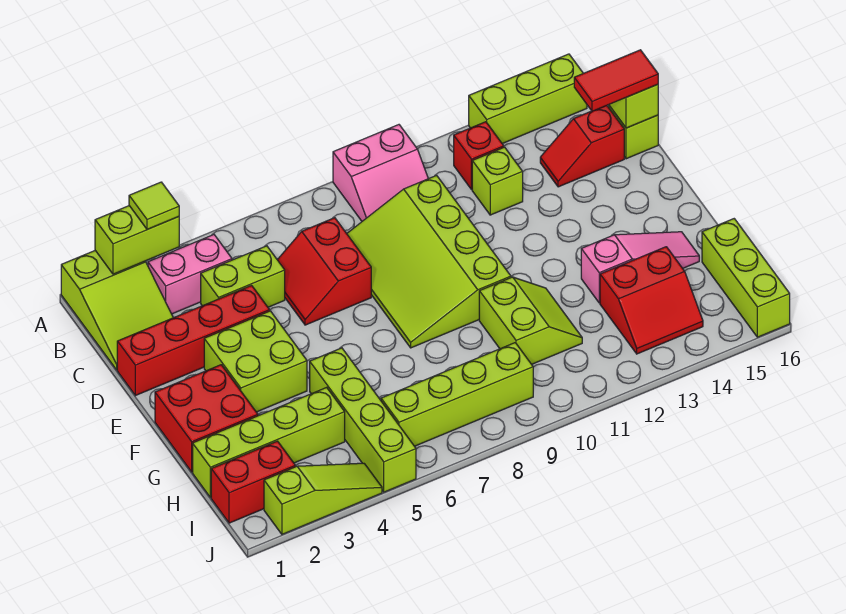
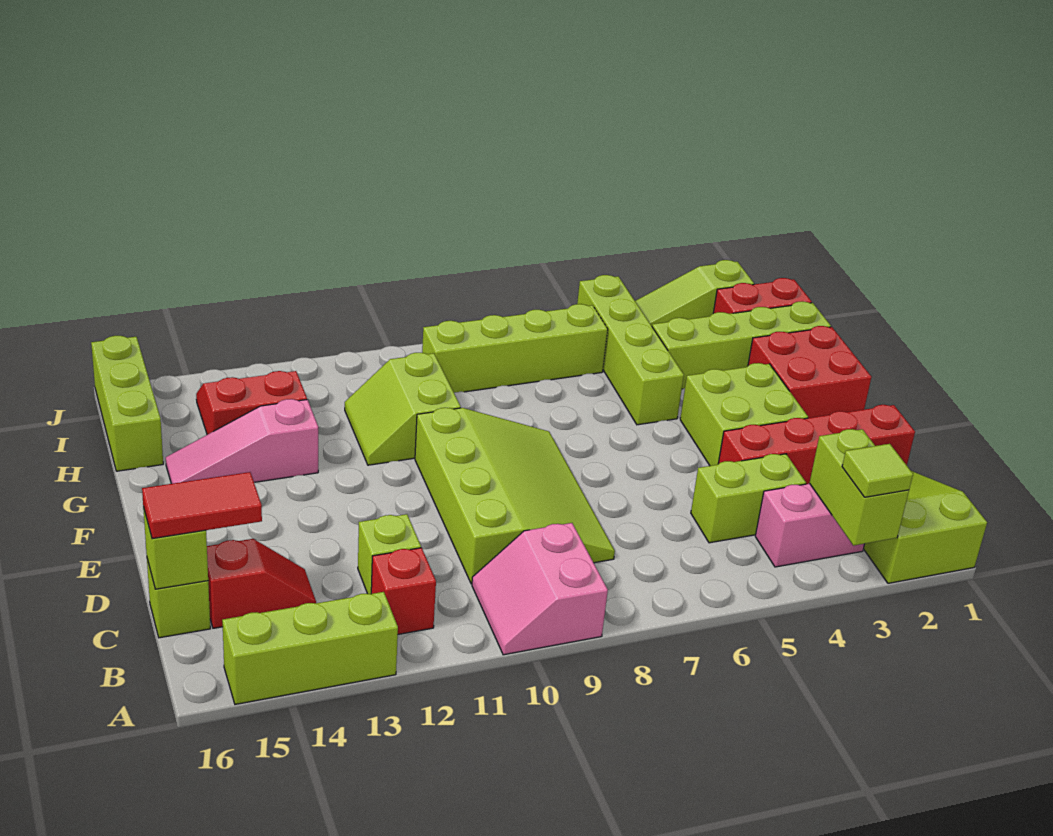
lime brick A2:A3 level 2 -> lime brick A3:B3 level 2
pink slope A9:B10 level 1 top A -> pink slope A9:B10 level 1 top 9
red slope C6:D7 level 1 top 7 -> none

